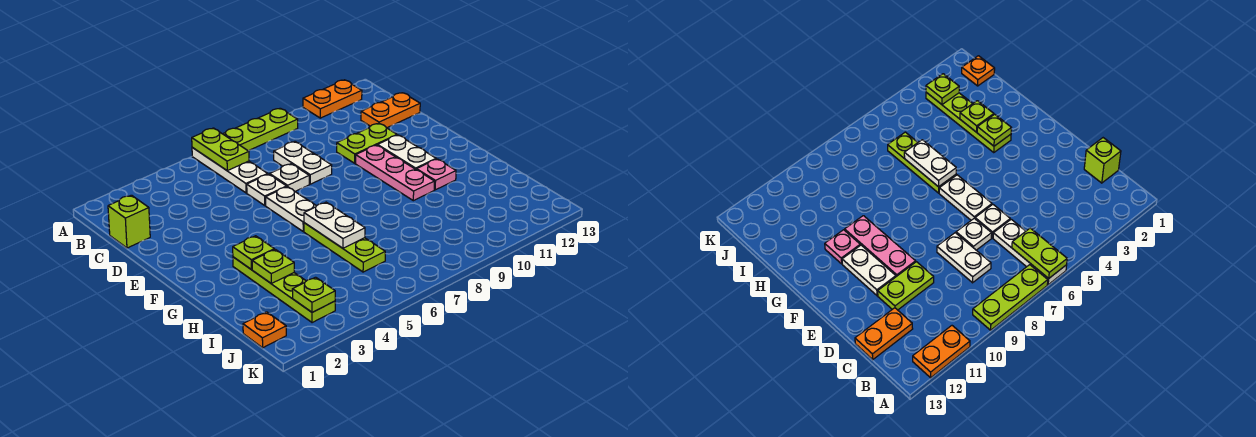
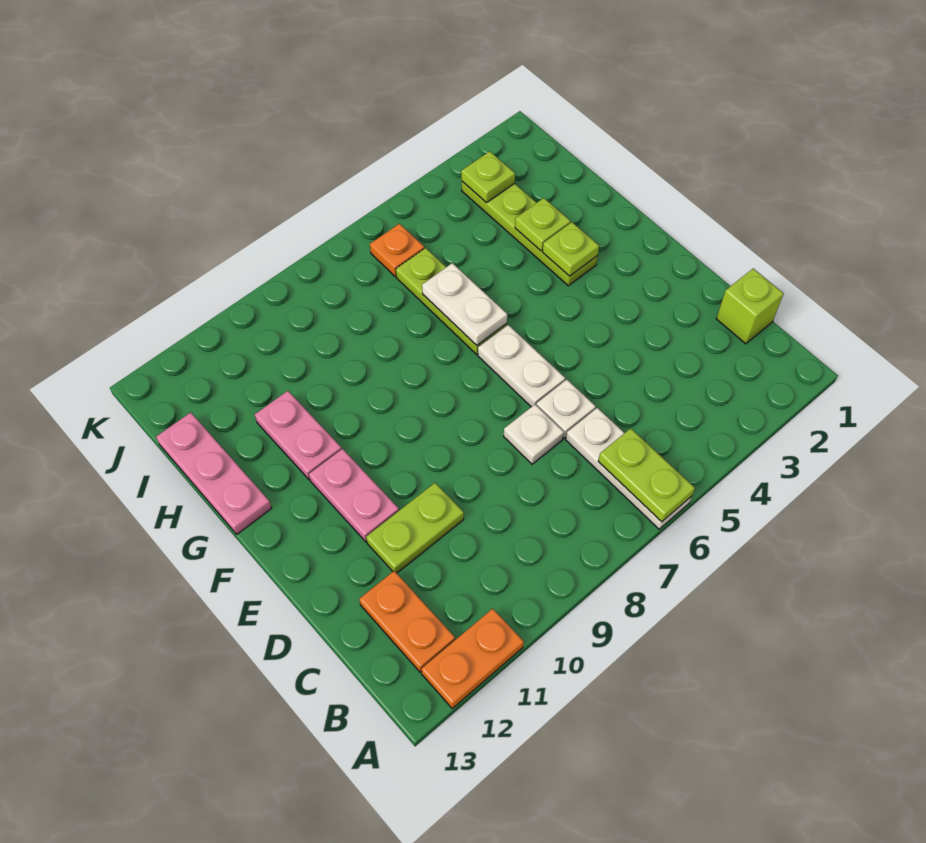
lime plate A7:A9 level 1 -> none
white plate C8:D8 level 1 -> none
orange plate C12:C13 level 1 -> orange plate B12:C12 level 1
pink plate E10:G10 level 1 -> pink plate G13:I13 level 1
white plate E11:F11 level 1 -> pink plate E11:F11 level 1
pink plate G11 level 1 -> pink plate G11:H11 level 1
orange plate J1 level 1 -> orange plate J6 level 1

